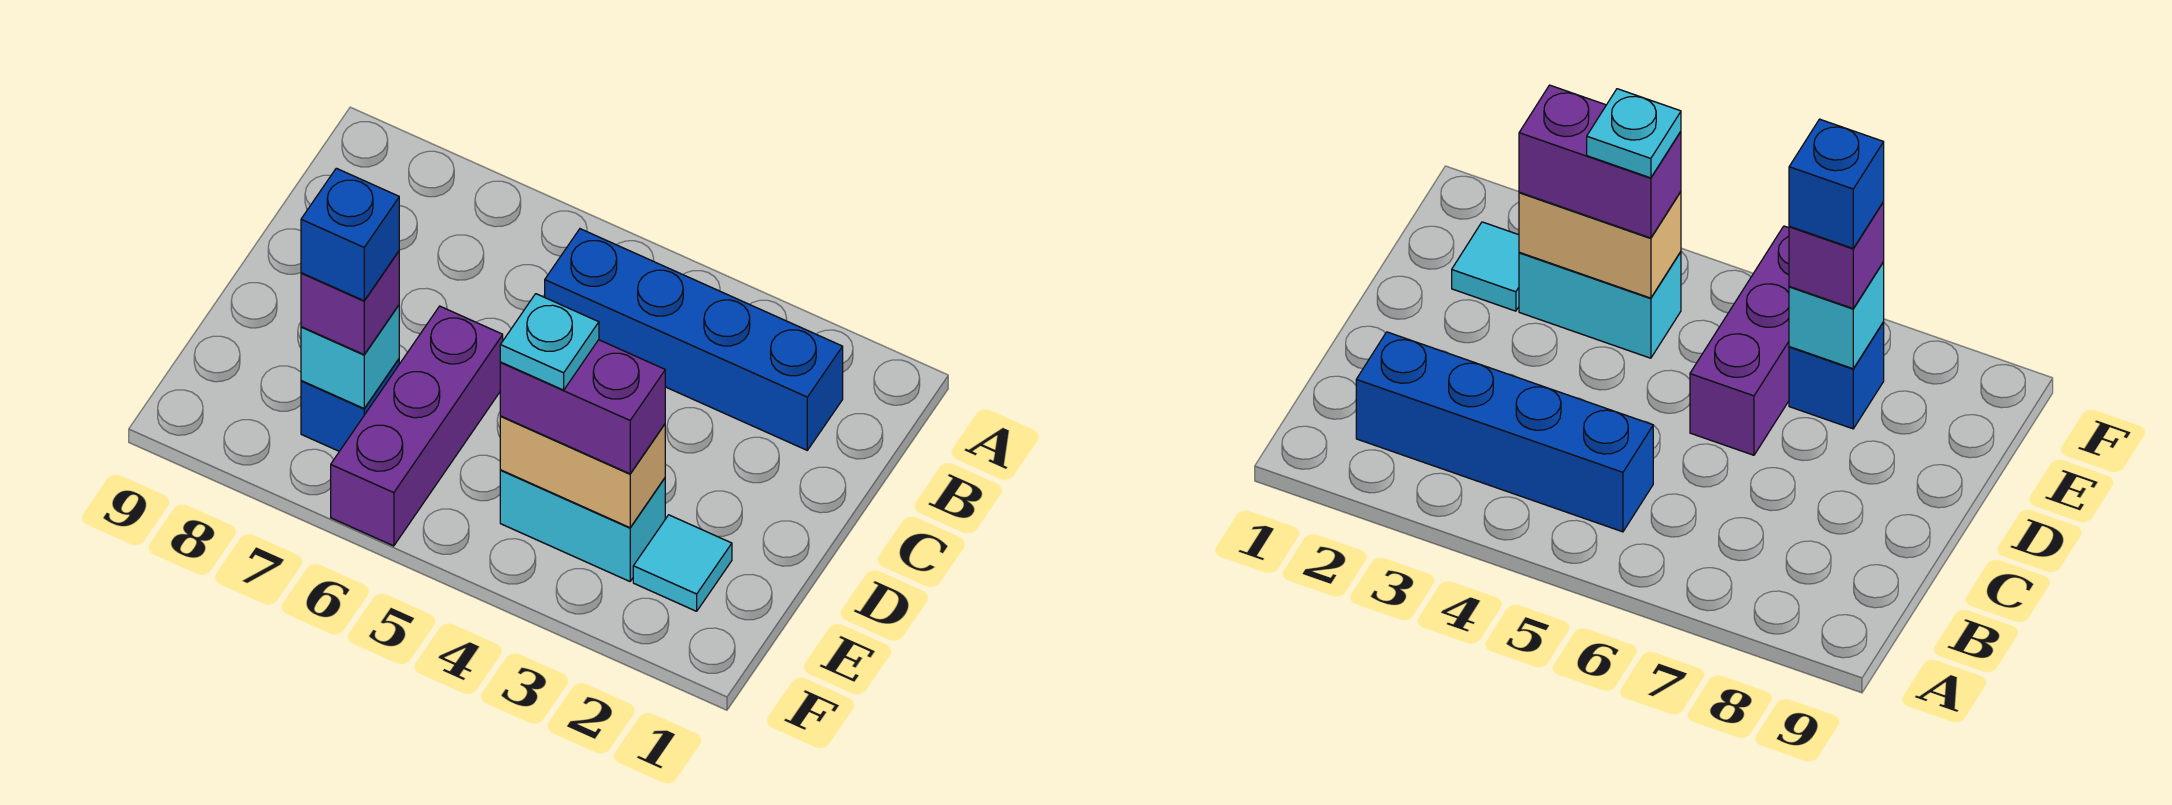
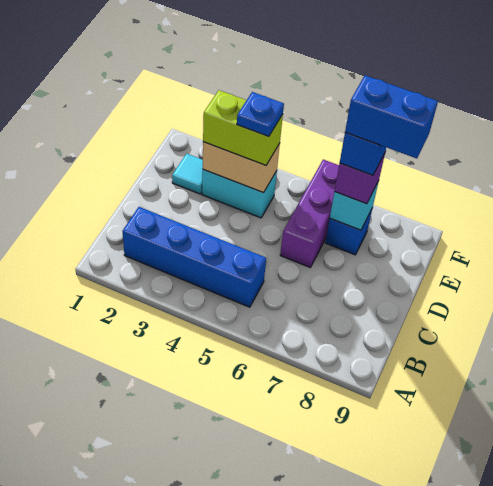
purple brick E3:E4 level 3 -> lime brick E3:E4 level 3
cyan plate E4 level 4 -> blue plate E4 level 4
none -> blue brick E7:E8 level 5

